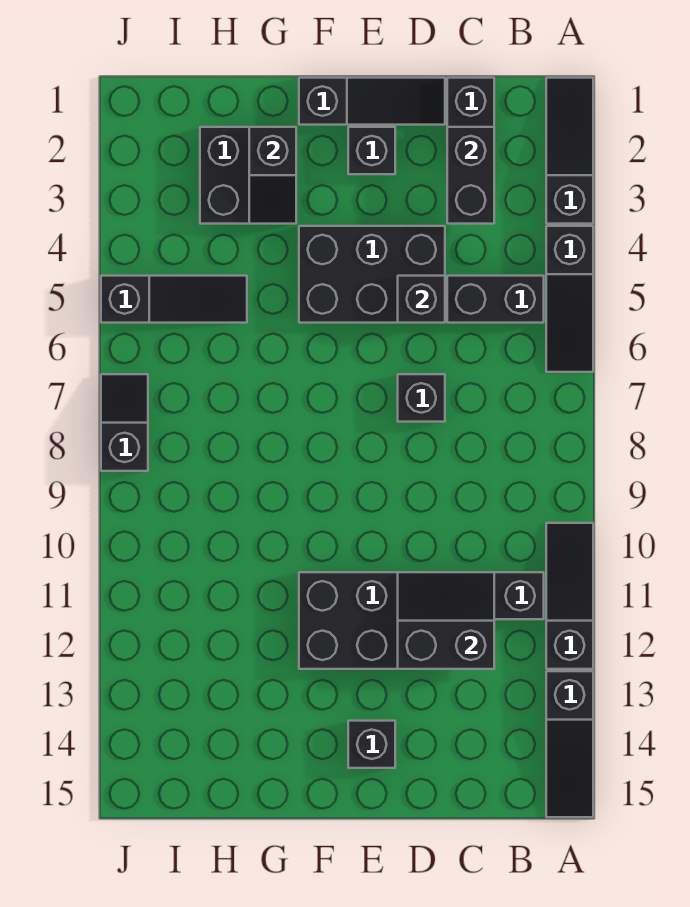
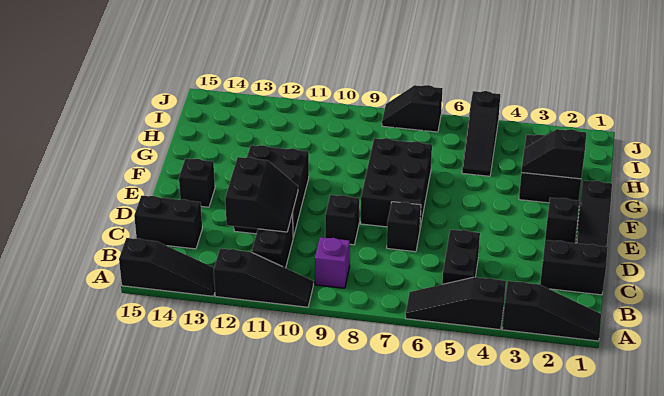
black slope A13:A15 level 1 top 13 -> black slope A13:A15 level 1 top 15
none -> purple brick B9 level 1
black brick C2:C3 level 2 -> black brick C14:C15 level 1
black brick D4:F5 level 1 -> black brick E7:G8 level 1
black brick D5 level 2 -> black brick D9 level 1
black slope J7:J8 level 1 top 8 -> black slope J7:J8 level 1 top 7

